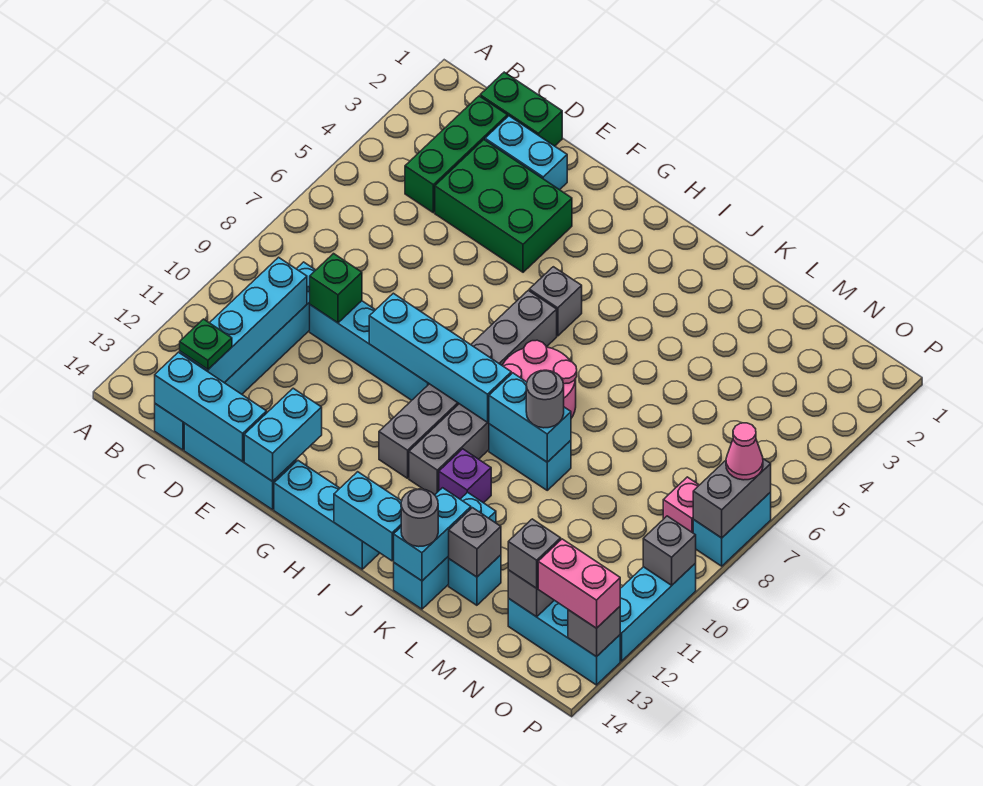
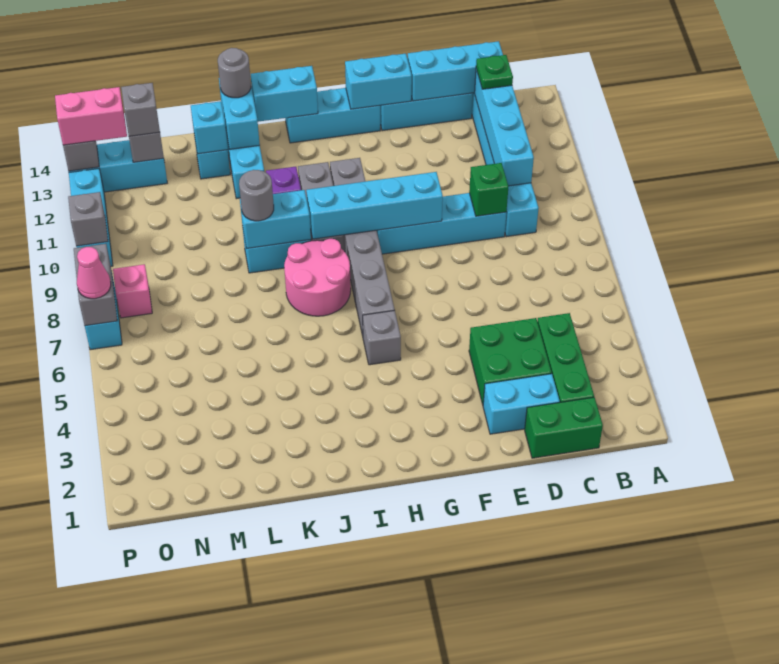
green brick D3:F4 level 1 -> green brick D3:E4 level 1
cyan brick F13:F14 level 2 -> cyan brick F14:G14 level 2
grey brick L13 level 2 -> cyan brick L13 level 2

